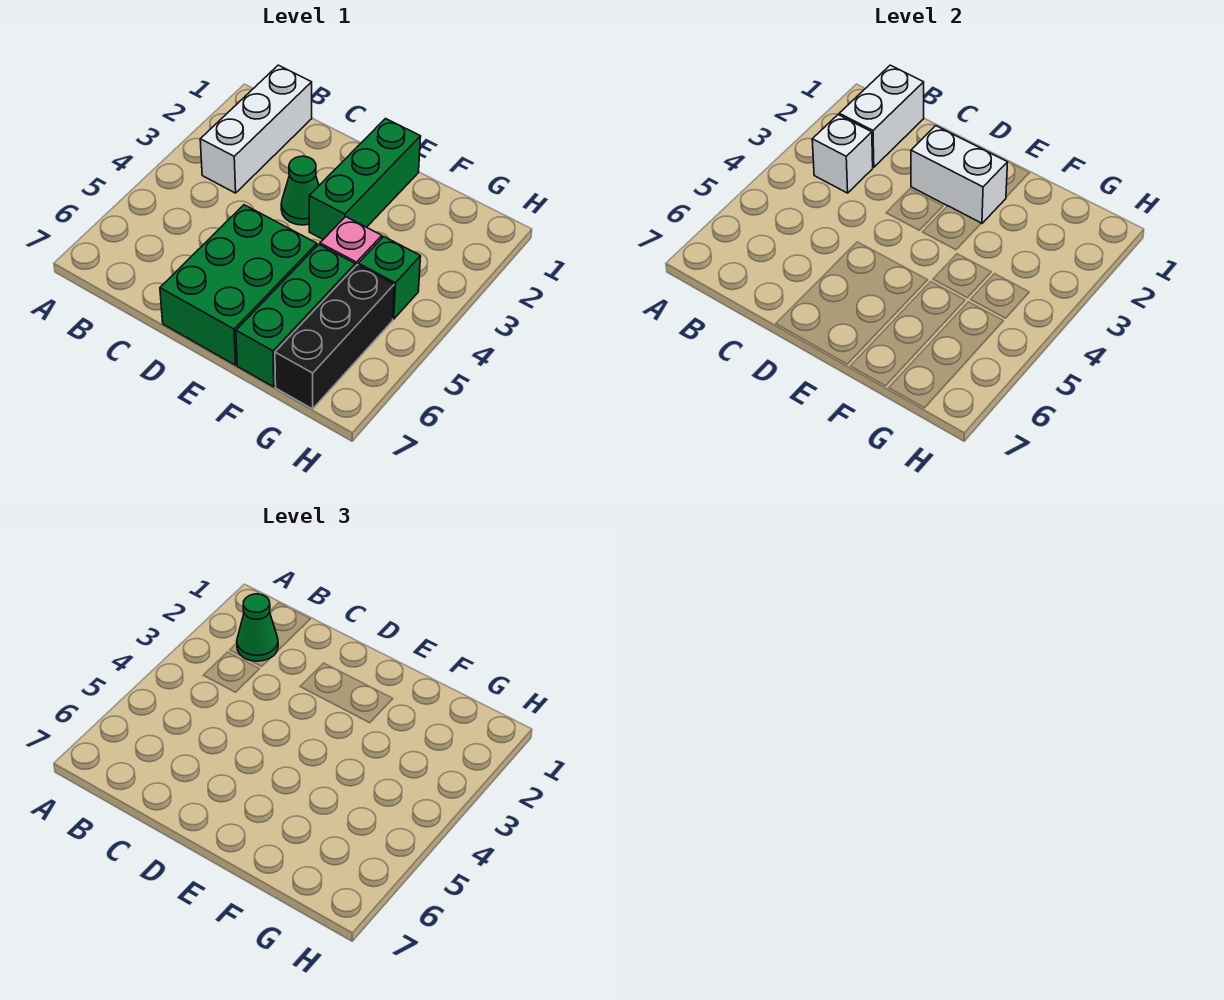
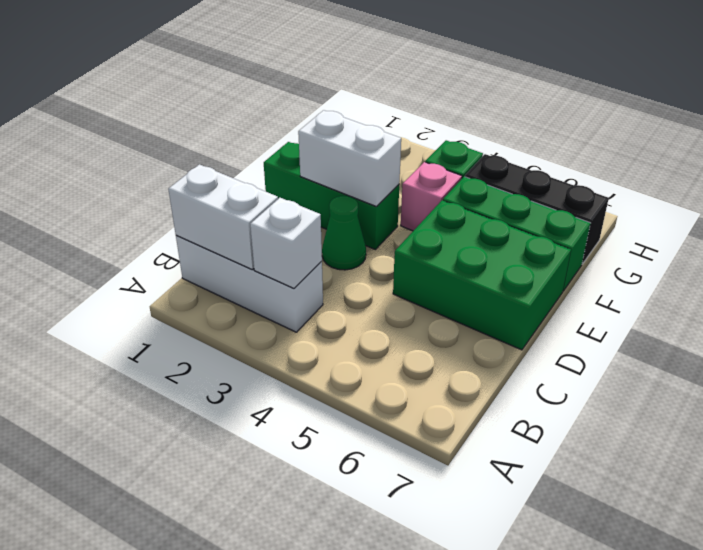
green cone B2 level 3 -> none
white brick D2:E2 level 2 -> white brick E2:E3 level 2

